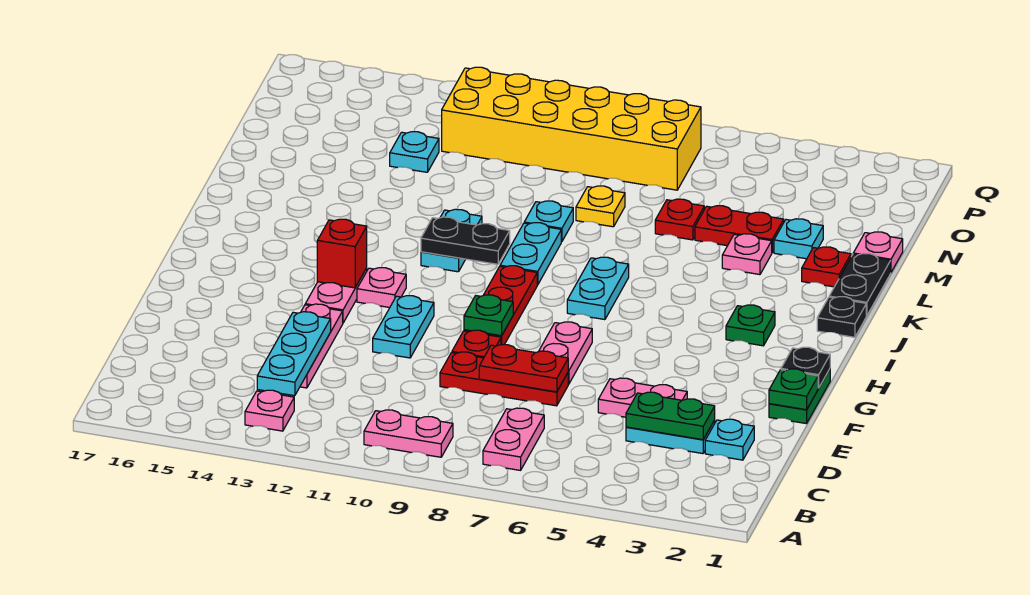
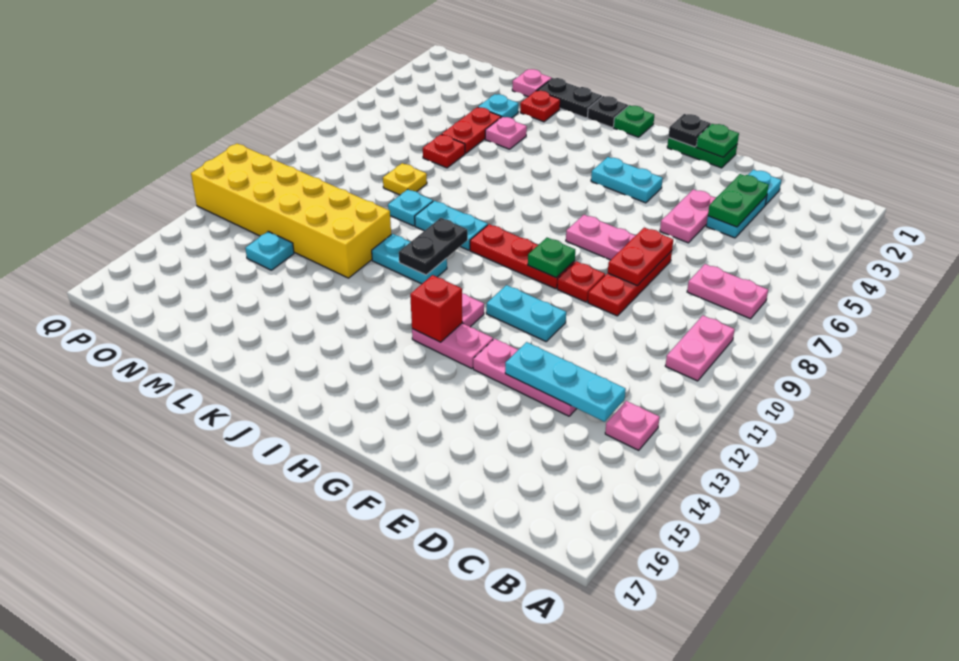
green plate I3 level 1 -> green plate I1 level 1
cyan plate I7:J7 level 1 -> cyan plate G4:H4 level 1
yellow brick O7:P12 level 1 -> yellow brick L11:Q12 level 1

